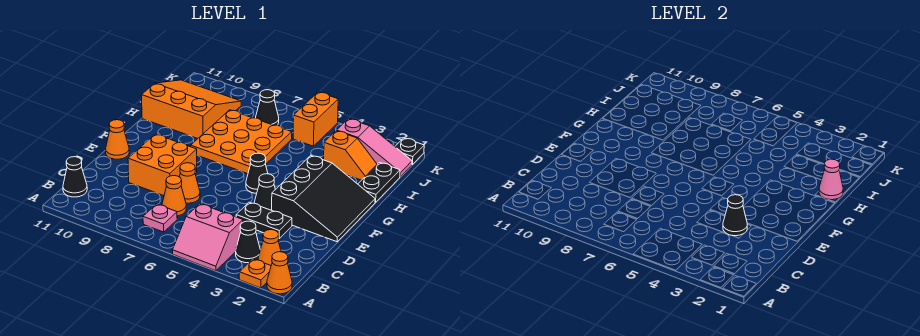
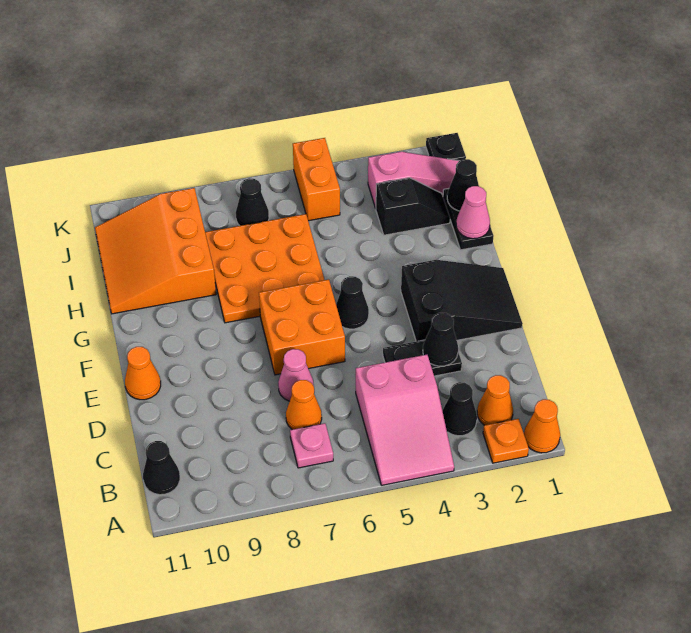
pink slope A4:B5 level 1 top B -> pink slope A4:C5 level 1 top C
orange cone D7 level 1 -> pink cone D7 level 1
orange brick D8:E9 level 1 -> orange brick E6:F7 level 1
black slope E1:G3 level 1 top 3 -> black slope E1:F3 level 1 top 3
black cone E4 level 1 -> black cone I1 level 2
orange slope H9:J11 level 1 top H -> orange slope H9:J11 level 1 top 9
orange slope I2:I3 level 1 top 3 -> black slope I2:I3 level 1 top 3

